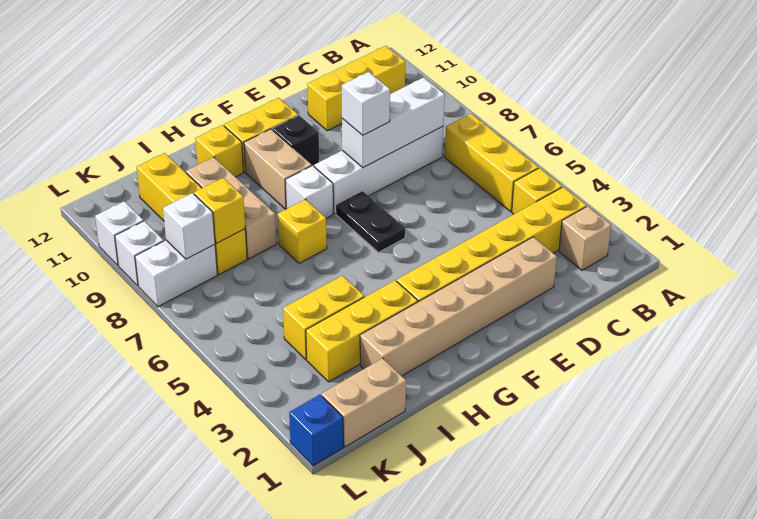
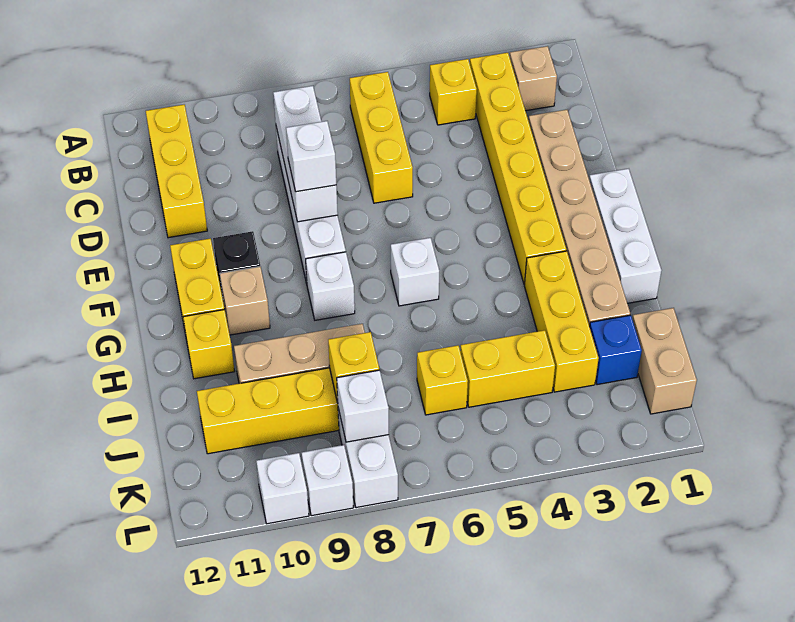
yellow brick B5:B7 level 1 -> yellow brick B6:D6 level 1
none -> white brick F1:H1 level 1
black plate F6:F7 level 1 -> none
none -> white brick G6 level 1
tan brick G9:G10 level 1 -> tan brick G10 level 1
yellow brick H7 level 1 -> yellow brick J6 level 1
yellow brick I4:J4 level 1 -> yellow brick J4:J5 level 1
blue brick L1 level 1 -> blue brick J2 level 1

